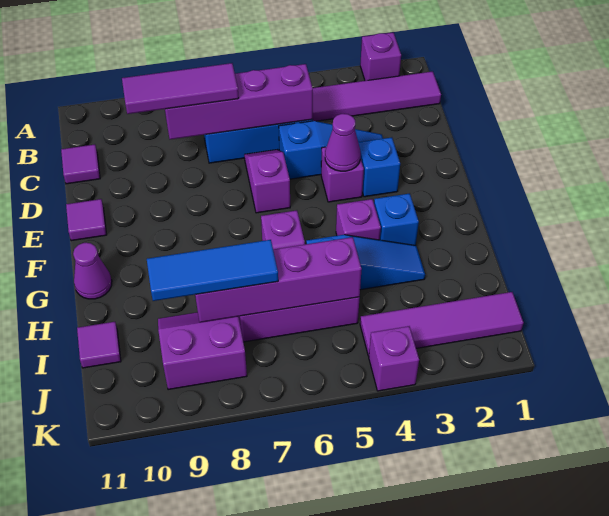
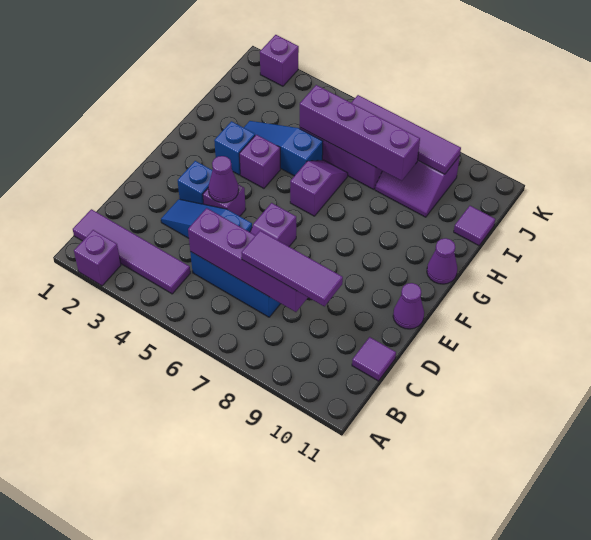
purple tile E11 level 1 -> purple cone E11 level 1
blue tile I7:I9 level 3 -> none
purple tile J1:J4 level 1 -> purple tile J6:J9 level 2
purple brick K4 level 1 -> purple brick K2 level 1

